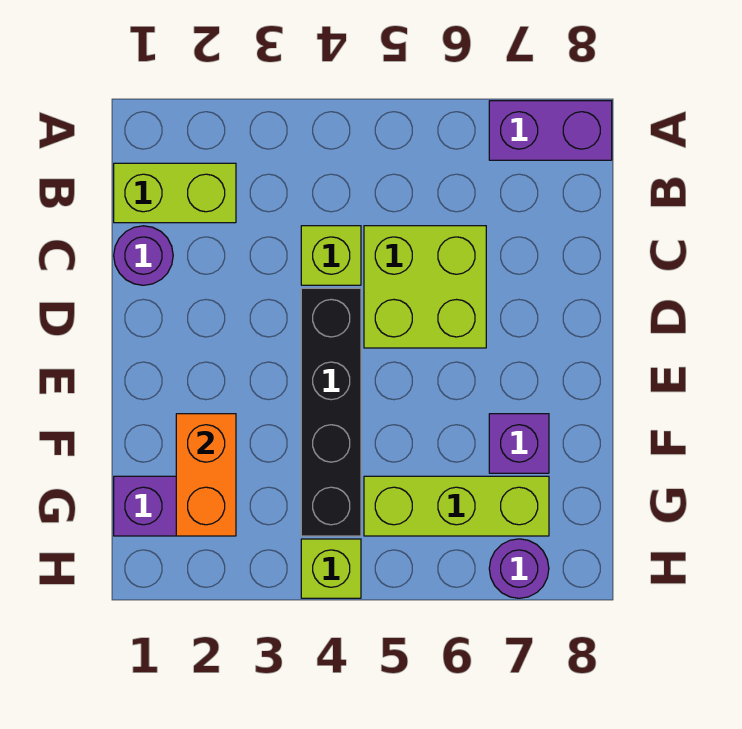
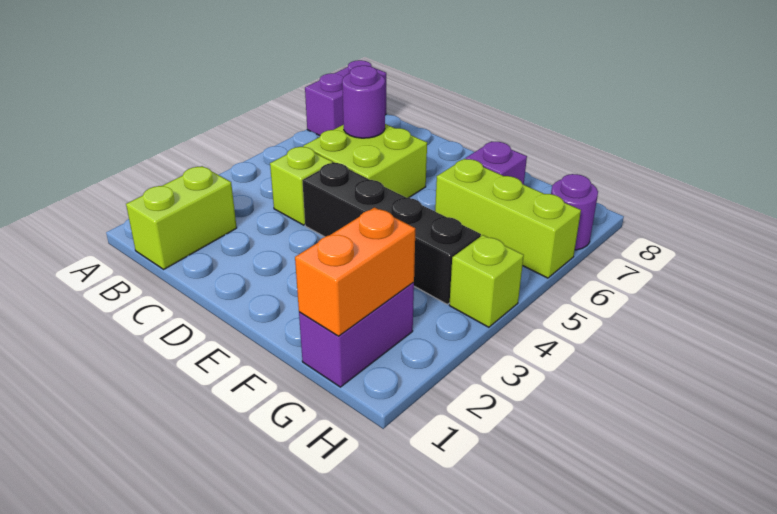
purple round brick C1 level 1 -> purple round brick C6 level 2
orange brick F2:G2 level 2 -> orange brick G1:G2 level 2
lime brick G5:G7 level 1 -> lime brick F6:H6 level 1

